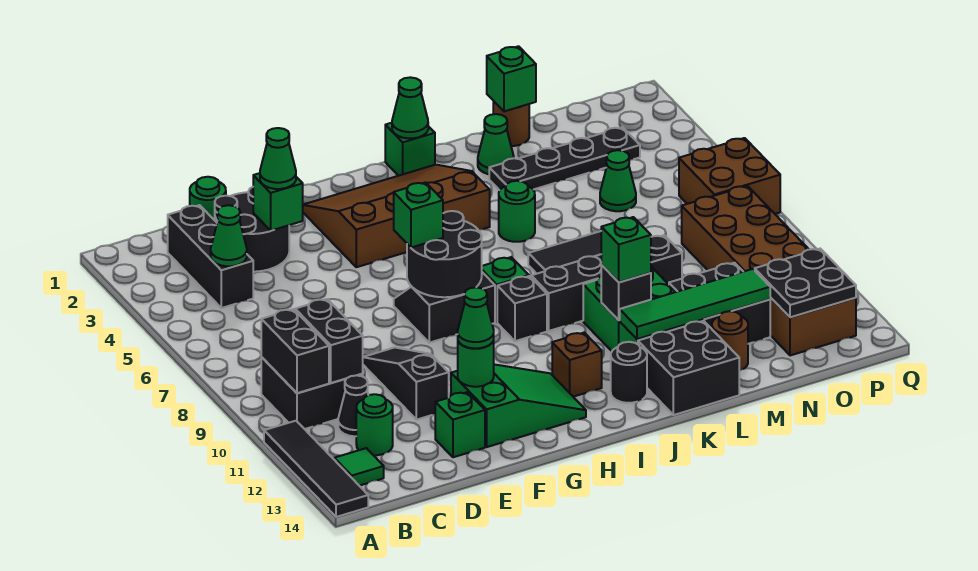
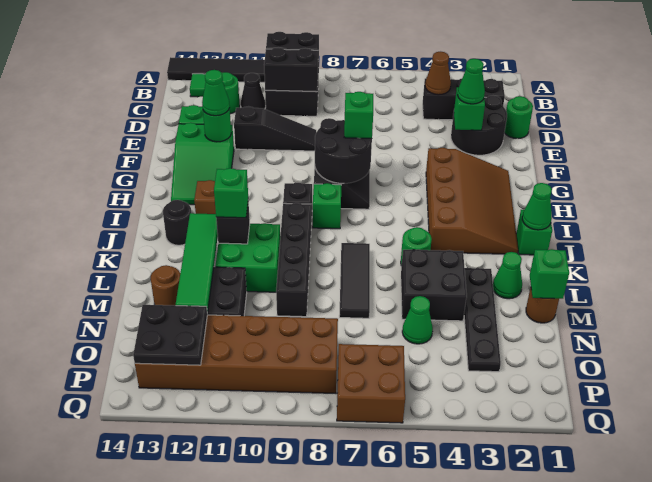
green cone C4 level 2 -> brown cone C4 level 2
black brick K13:L14 level 1 -> black brick L4:M5 level 1

